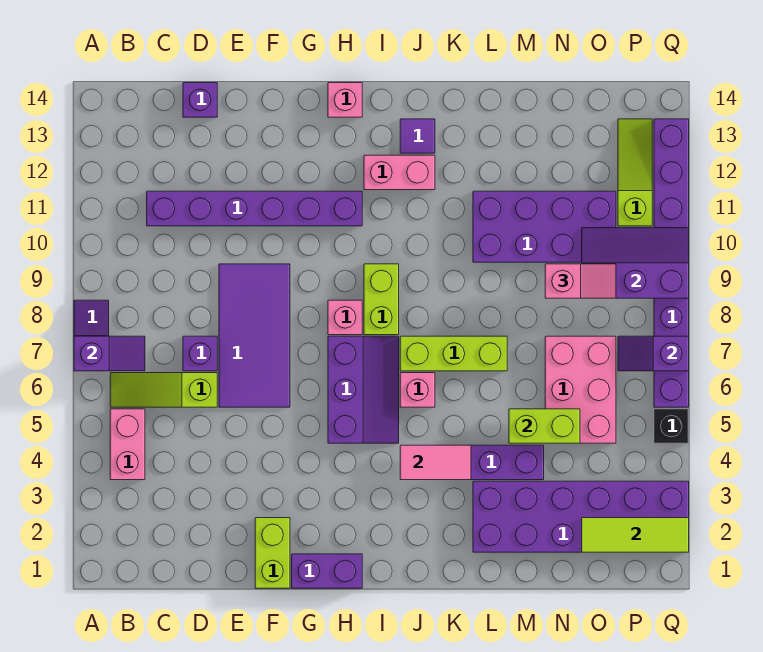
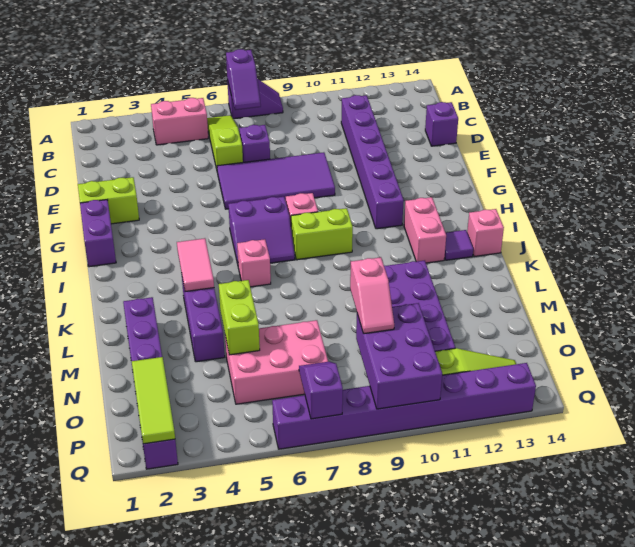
purple slope H5:I7 level 1 top H -> purple slope H6:I7 level 1 top H
pink brick H14 level 1 -> pink brick J14 level 1
lime brick J7:L7 level 1 -> none
purple brick L2:Q3 level 1 -> purple brick L2:Q2 level 1
purple slope O9:Q10 level 2 top 9 -> purple brick O9:Q10 level 2
black brick Q5 level 1 -> none

